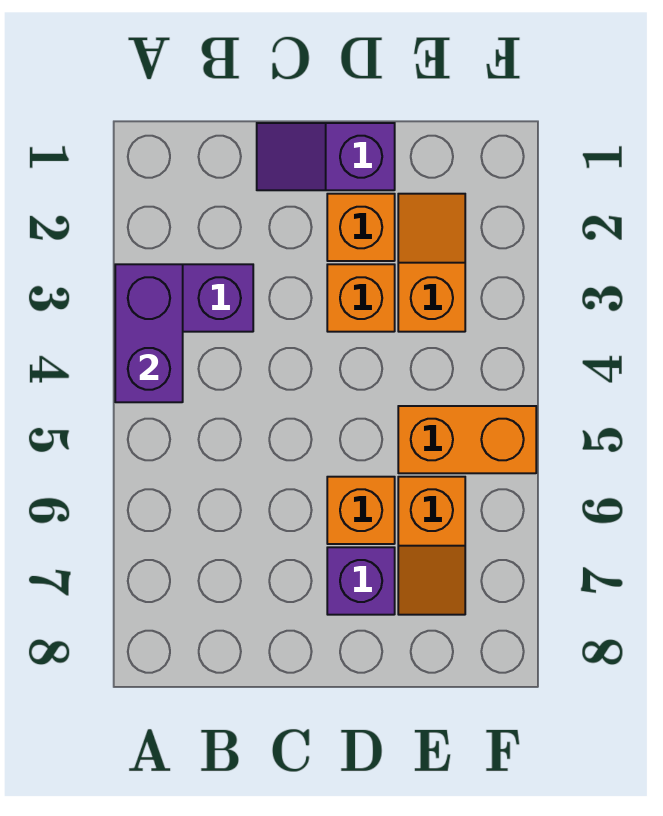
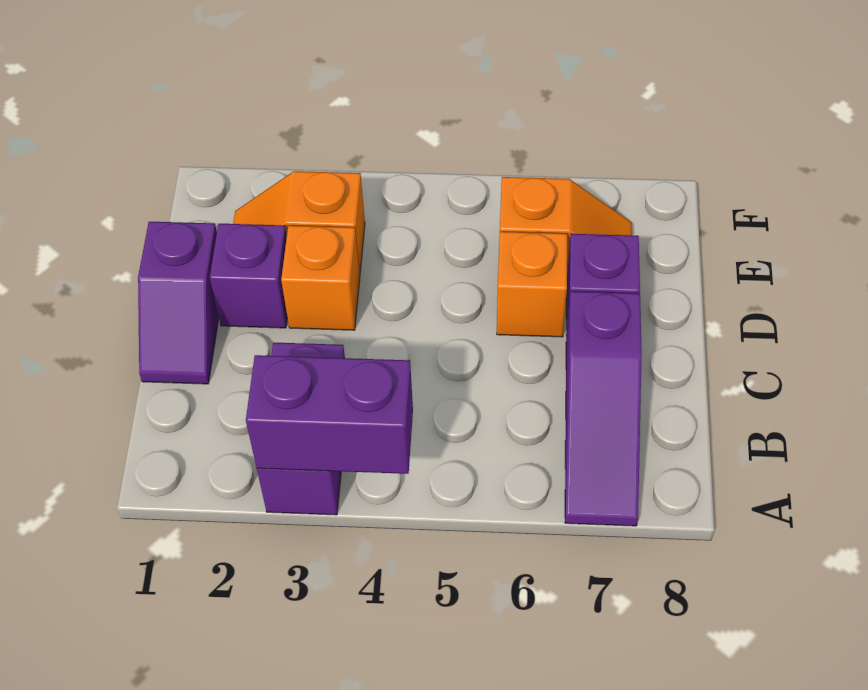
none -> purple slope A7:C7 level 1 top C
orange brick D2 level 1 -> purple brick D2 level 1
orange brick E5:F5 level 1 -> none

